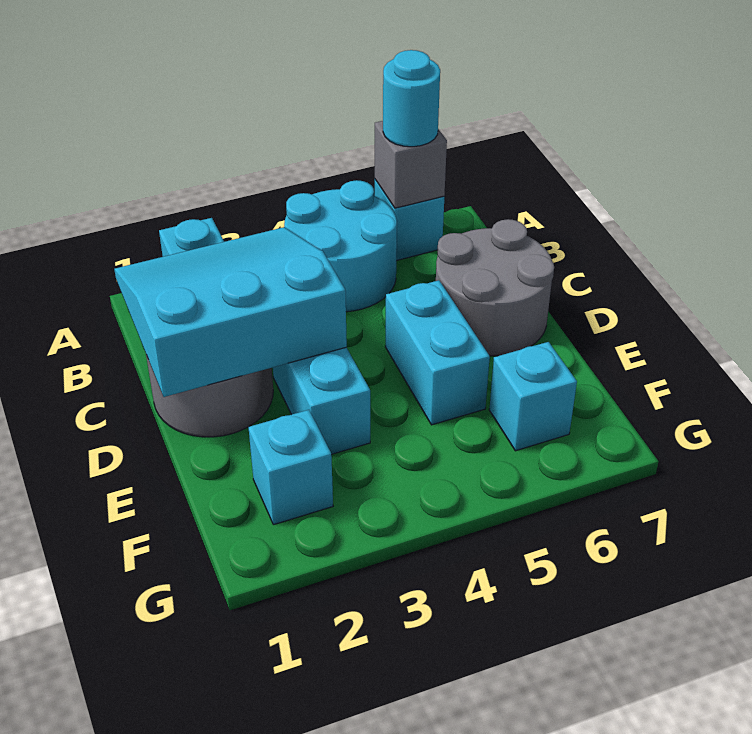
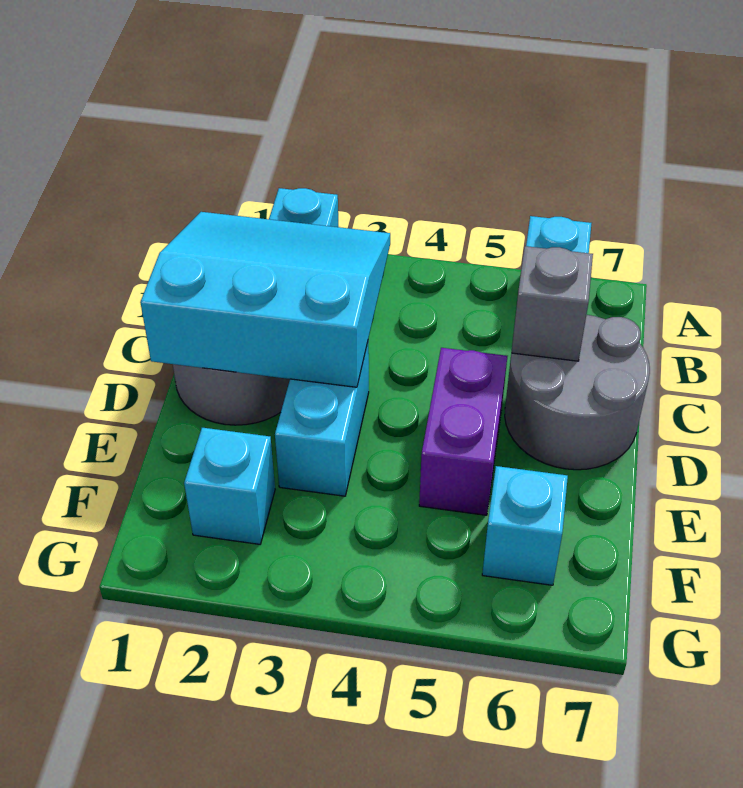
cyan round brick A4:B5 level 1 -> none
grey brick A6 level 2 -> grey brick C6 level 2
cyan round brick A6 level 3 -> none
cyan brick D5:E5 level 1 -> purple brick D5:E5 level 1

